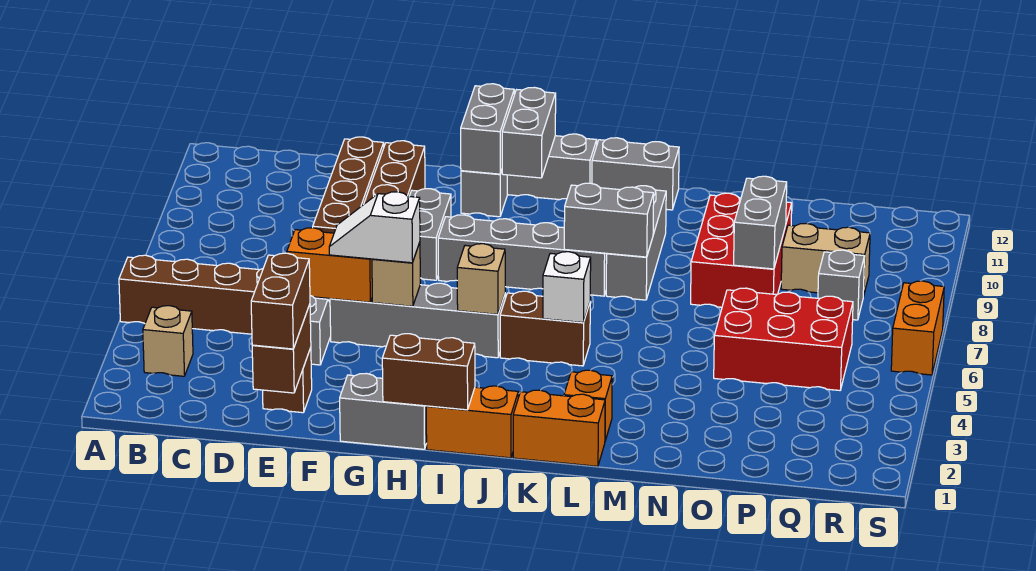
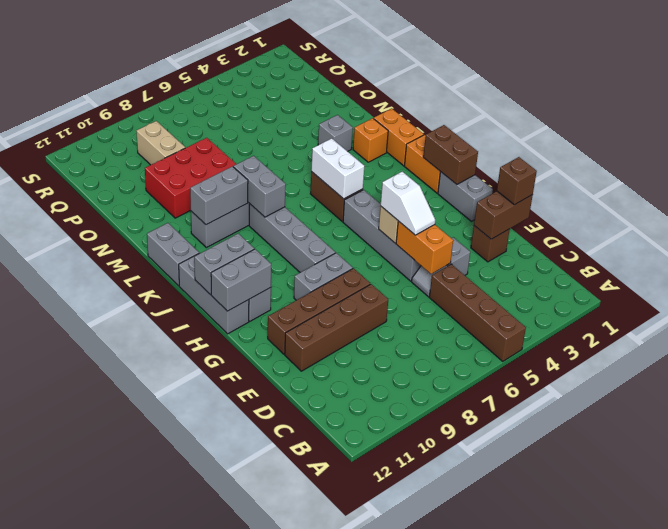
tan brick B3 level 1 -> none
brown brick E1:E2 level 3 -> brown brick E1 level 3
tan brick I5 level 2 -> none
white brick K5 level 2 -> white brick J5:K5 level 2
red brick O5:Q6 level 1 -> none
grey brick O8:O9 level 2 -> grey brick L9:L10 level 2
grey brick Q8 level 1 -> grey brick M3 level 1
orange brick S6:S7 level 1 -> none

